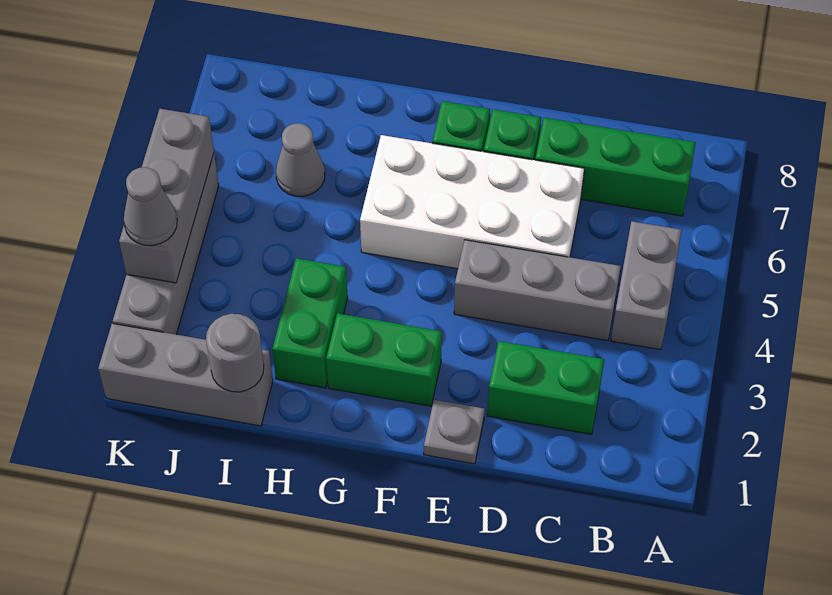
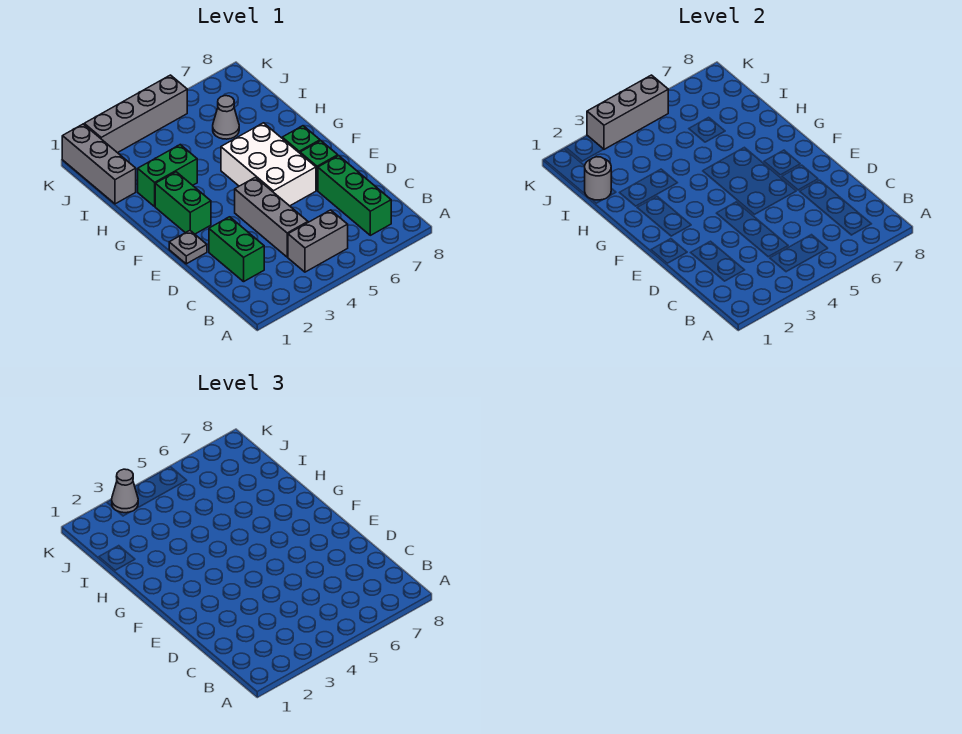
white brick D5:G6 level 1 -> white brick E5:G6 level 1

